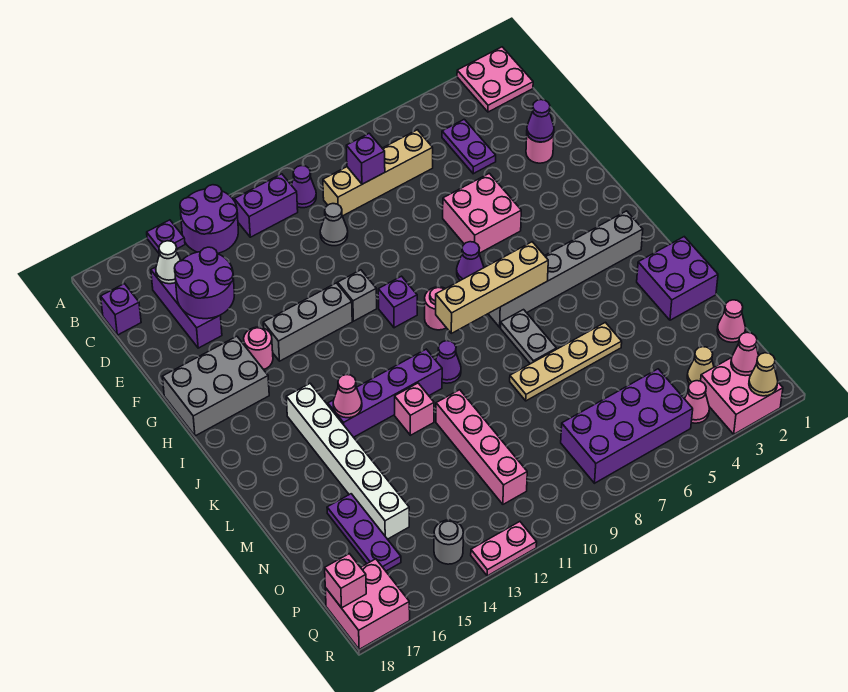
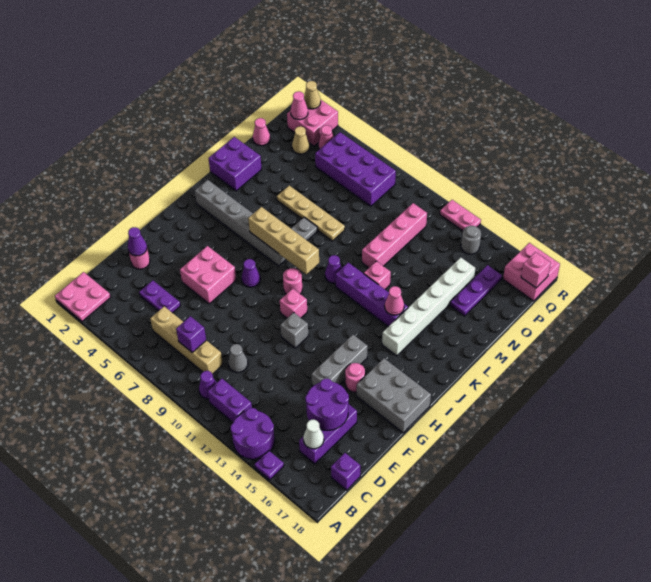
purple plate C4:D4 level 1 -> purple plate D4:D5 level 1
grey brick G12:G14 level 1 -> grey brick F14:H14 level 1
purple brick H10 level 1 -> pink brick H10 level 1

